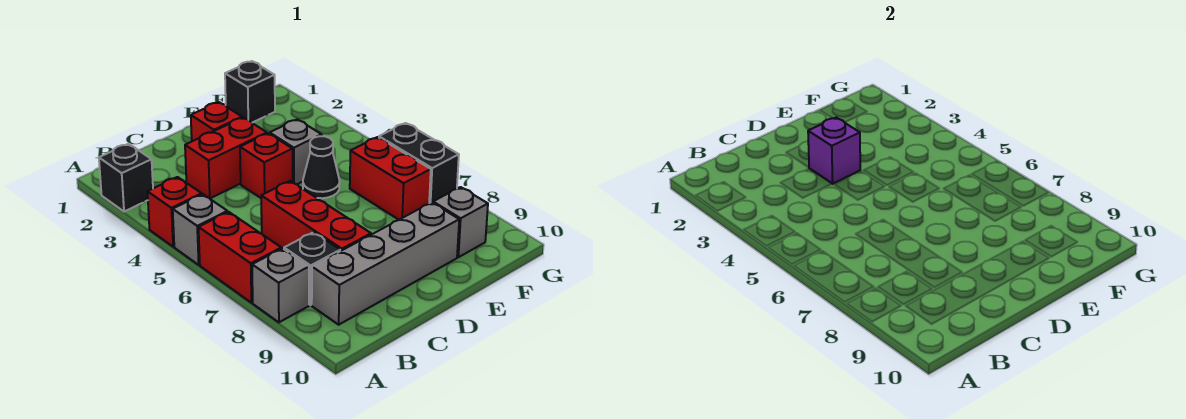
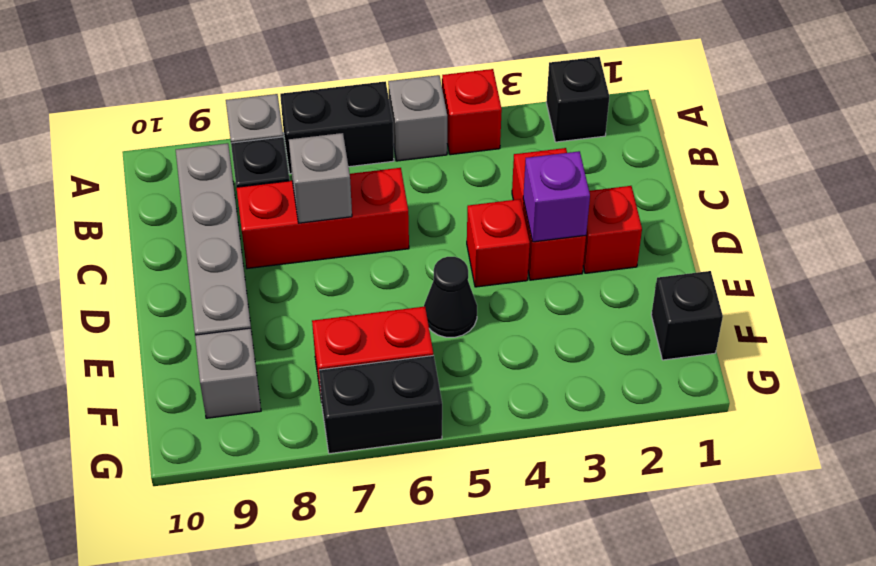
red brick A6:A7 level 1 -> black brick A6:A7 level 1
grey brick E4 level 1 -> grey brick C7 level 2

